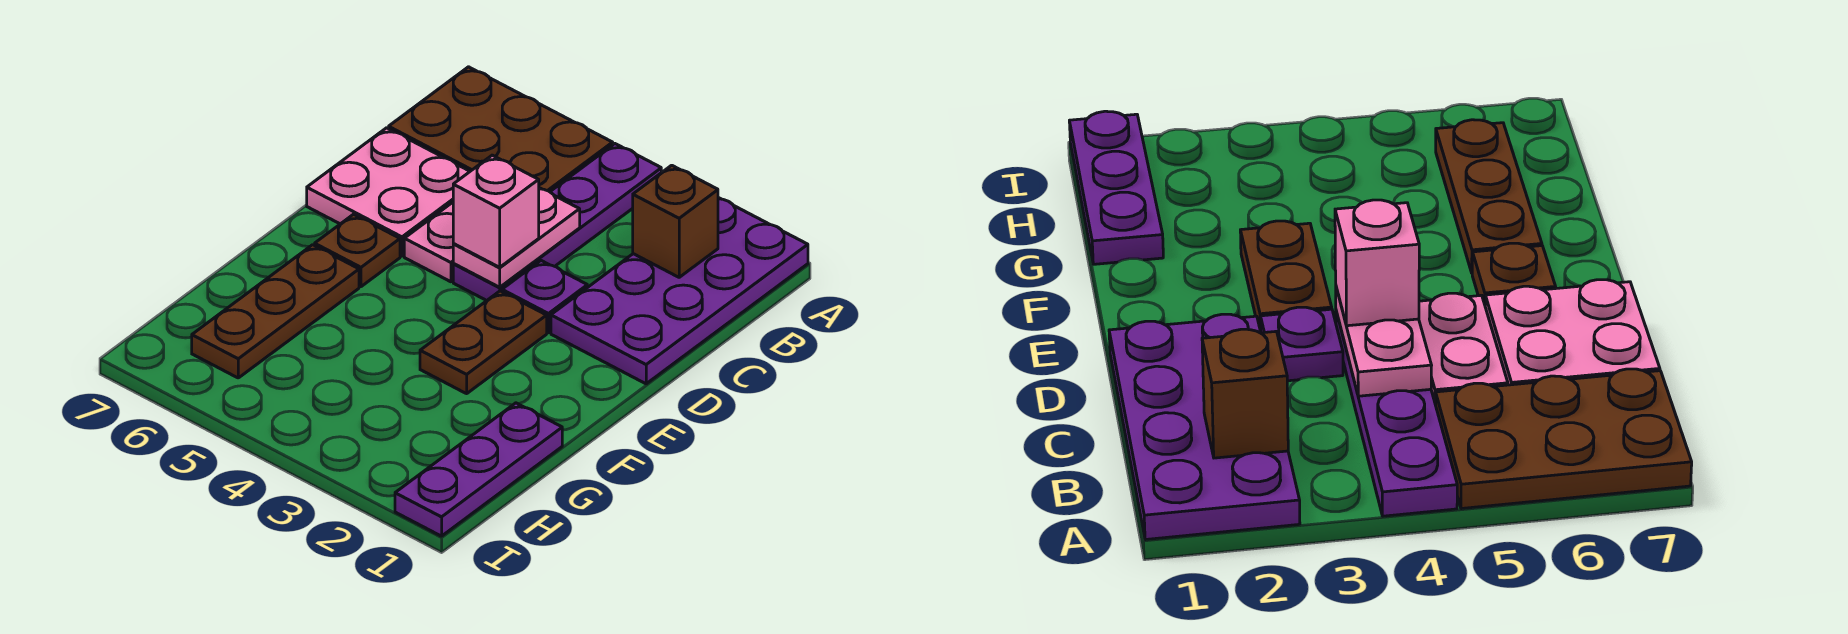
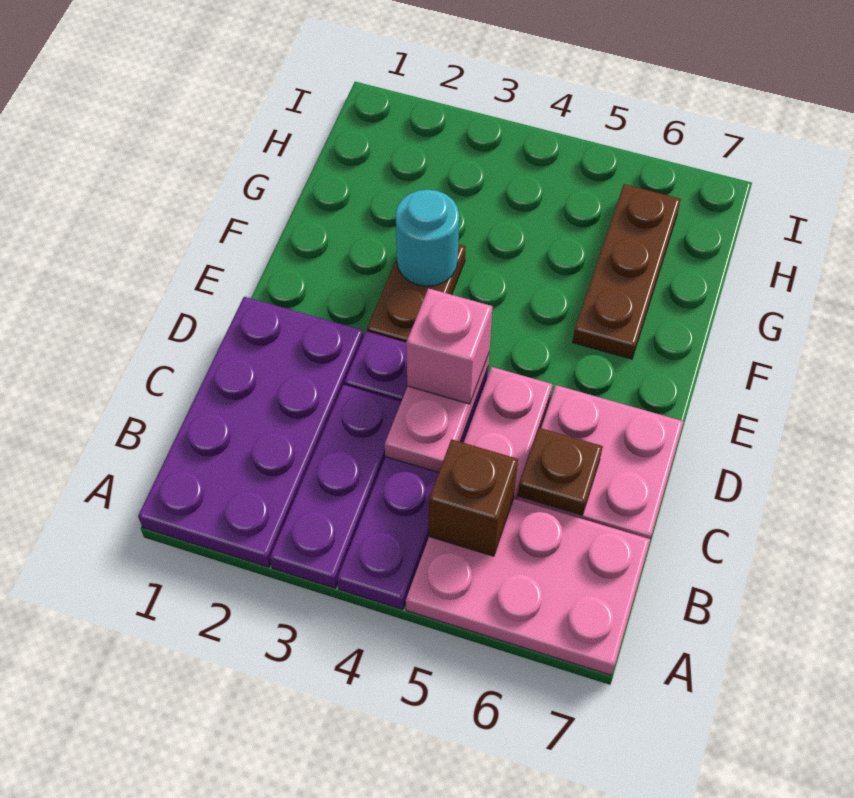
brown plate A5:B7 level 1 -> pink plate A5:B7 level 1
brown brick B2 level 2 -> brown brick B5 level 2
brown plate E6 level 1 -> brown plate C6 level 2
none -> cyan round brick F3 level 2
purple plate G1:I1 level 1 -> purple plate A3:C3 level 1

